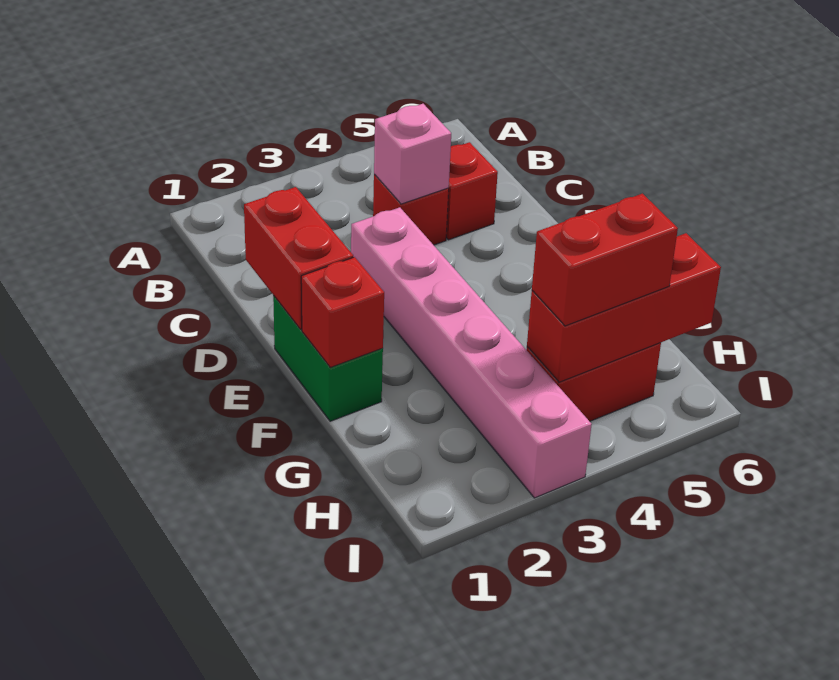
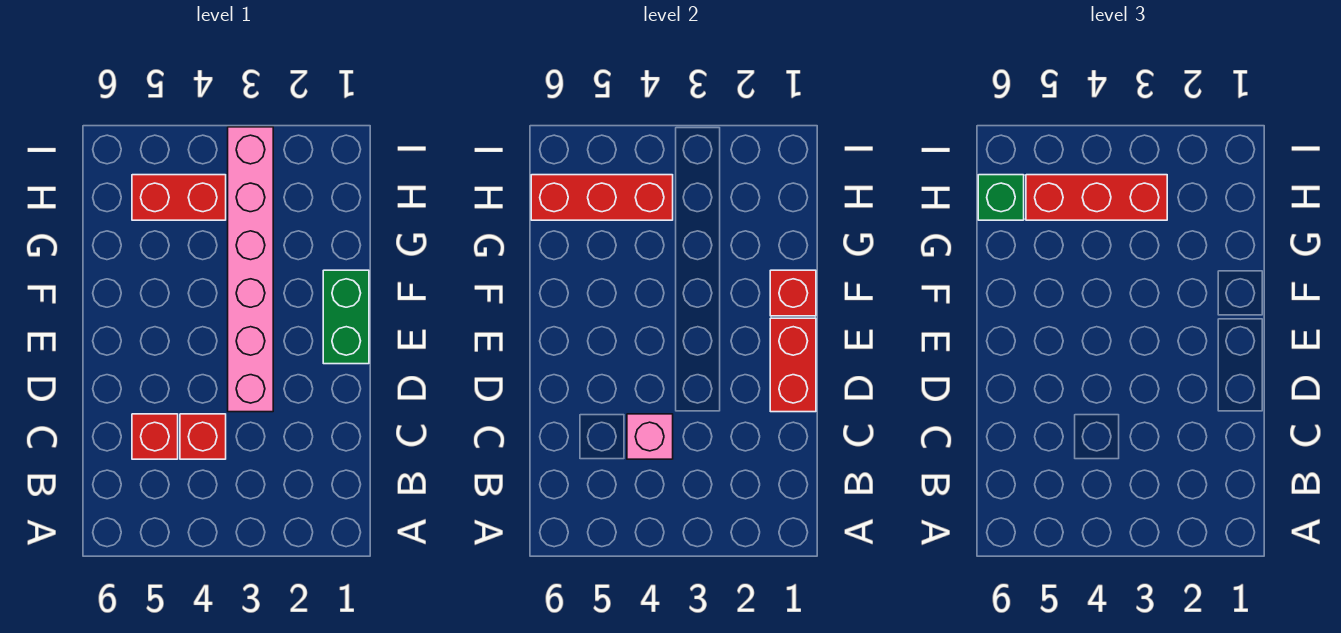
red brick H4:H5 level 3 -> red brick H3:H5 level 3
none -> green brick H6 level 3

